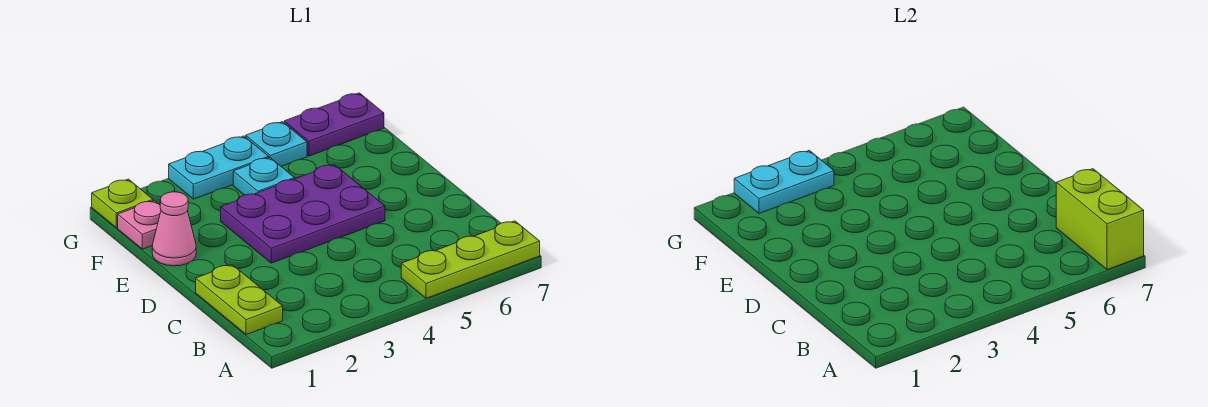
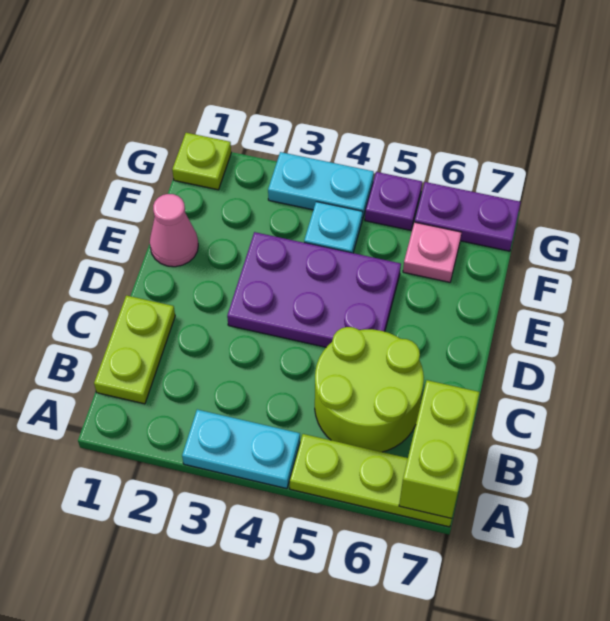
none -> lime round brick B5:C6 level 1
pink plate F1 level 1 -> pink plate F6 level 1
cyan plate G2:G3 level 2 -> cyan plate A3:A4 level 1
cyan plate G5 level 1 -> purple plate G5 level 1

